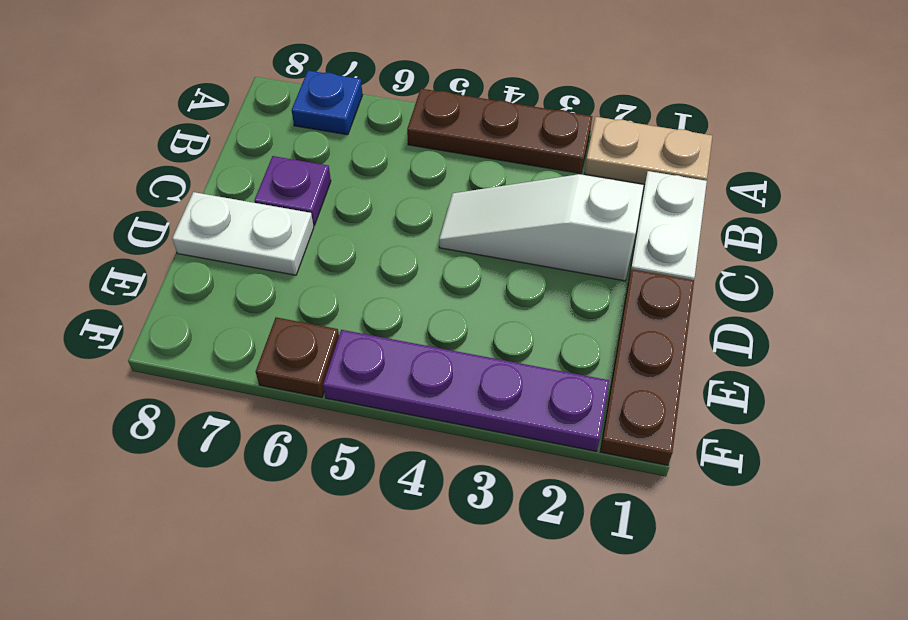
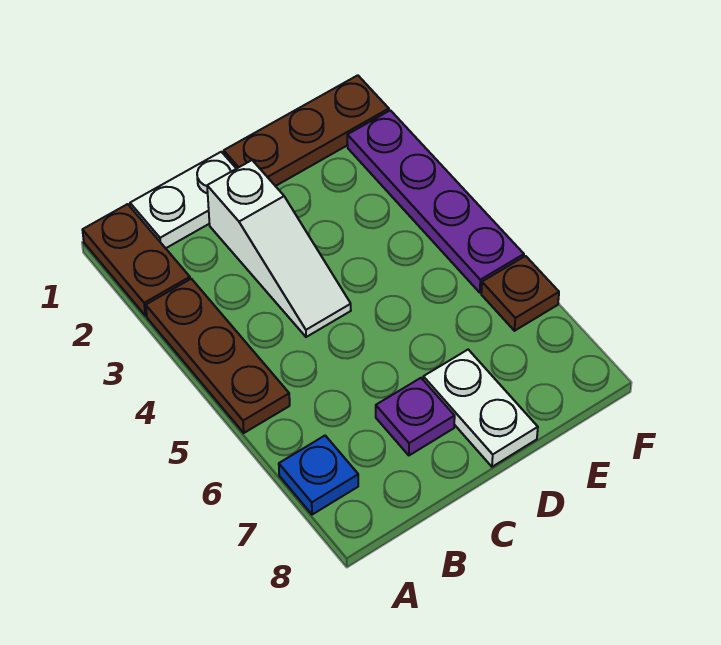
tan plate A1:A2 level 1 -> brown plate A1:A2 level 1

